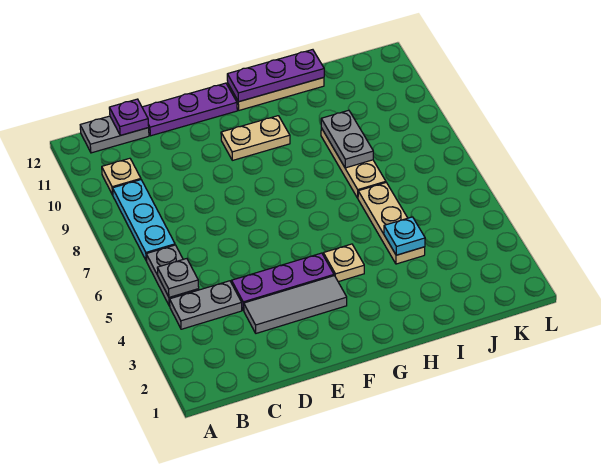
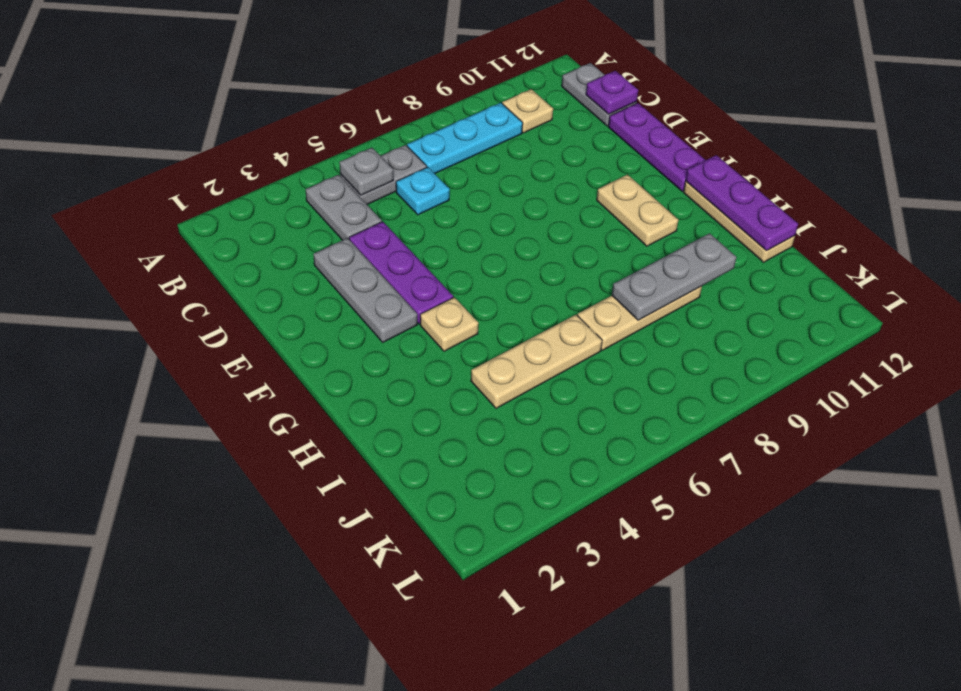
grey tile D3:F3 level 1 -> grey plate D3:F3 level 1
cyan plate I4 level 2 -> cyan plate C6 level 1
grey plate I8:I9 level 2 -> grey plate I8:I10 level 2

